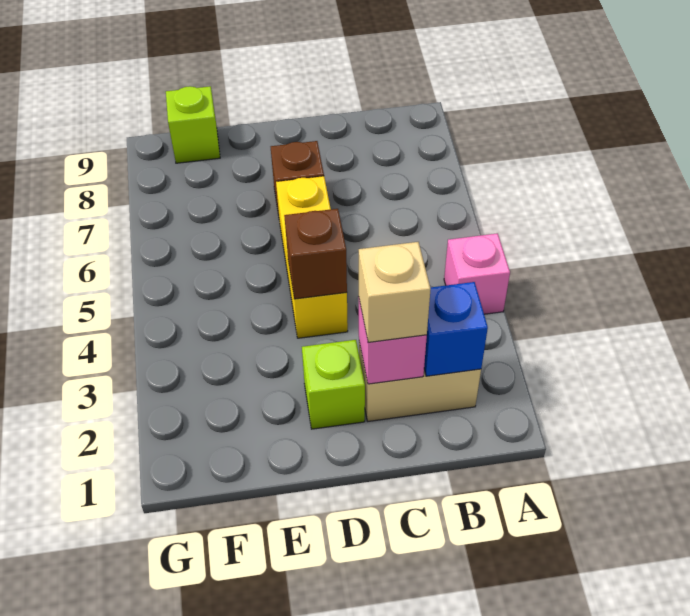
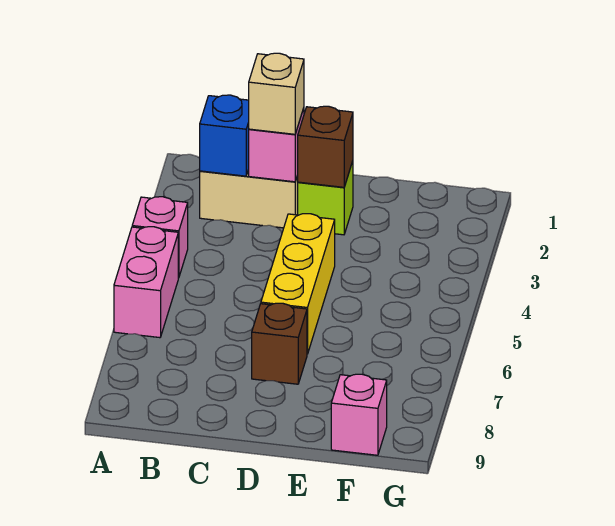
none -> pink brick A5:A6 level 1
brown brick D4 level 2 -> brown brick D2 level 2
lime brick F9 level 1 -> pink brick F9 level 1

